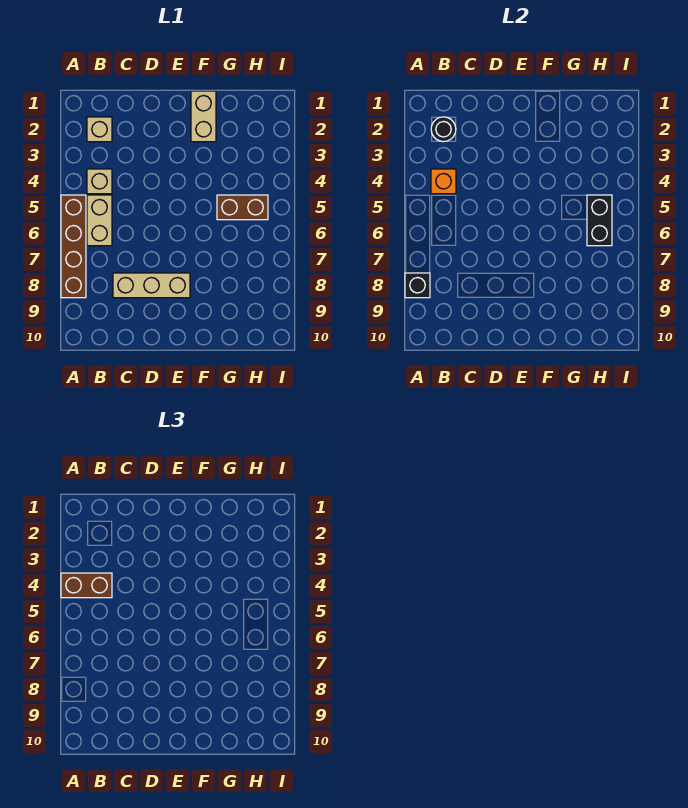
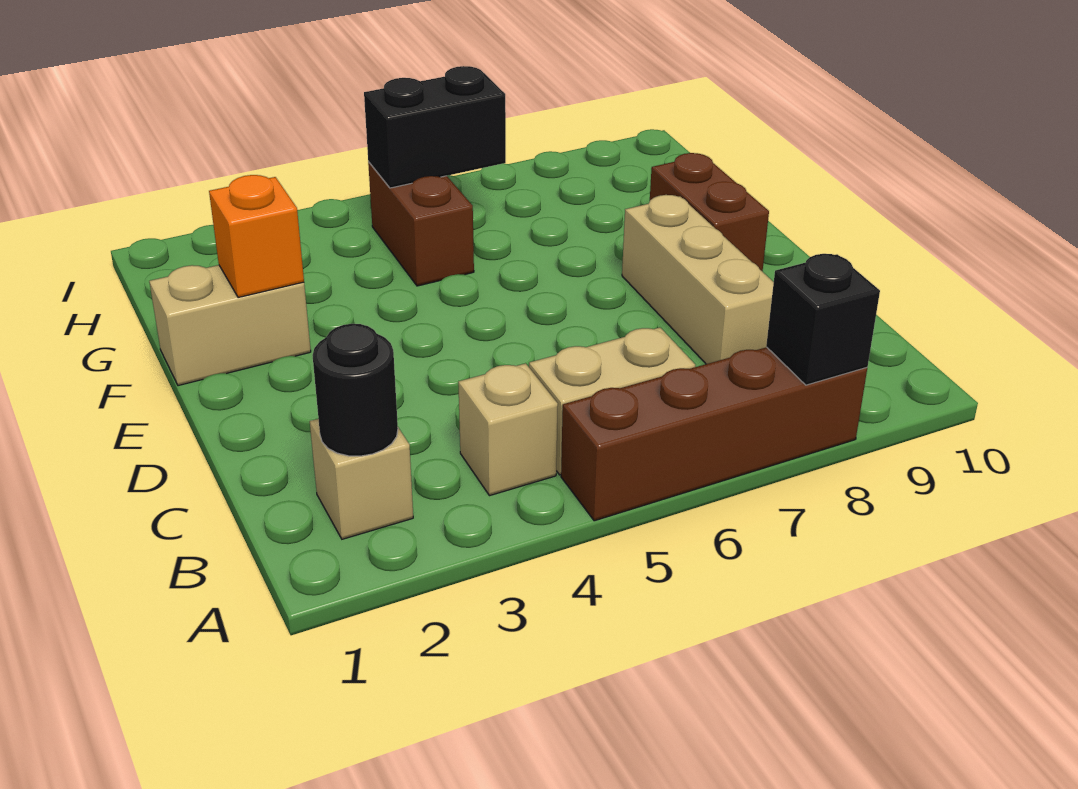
brown brick A4:B4 level 3 -> brown brick E9:F9 level 1
orange brick B4 level 2 -> orange brick F2 level 2

